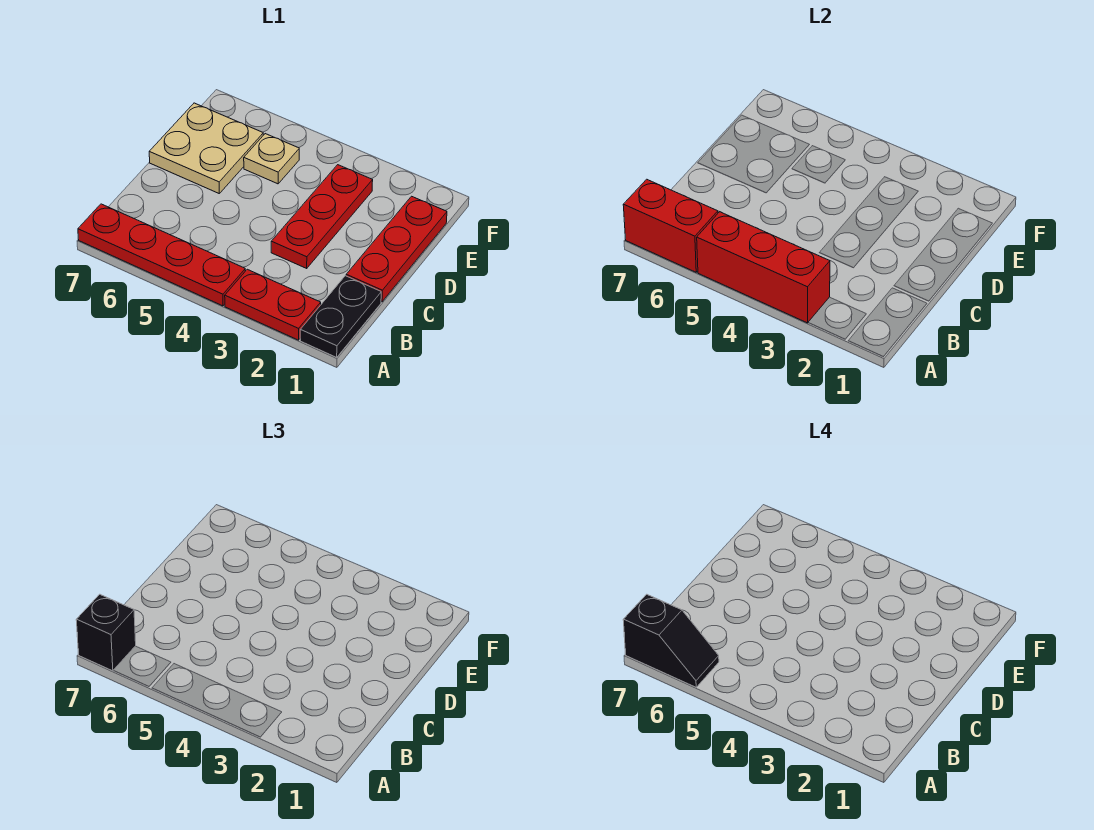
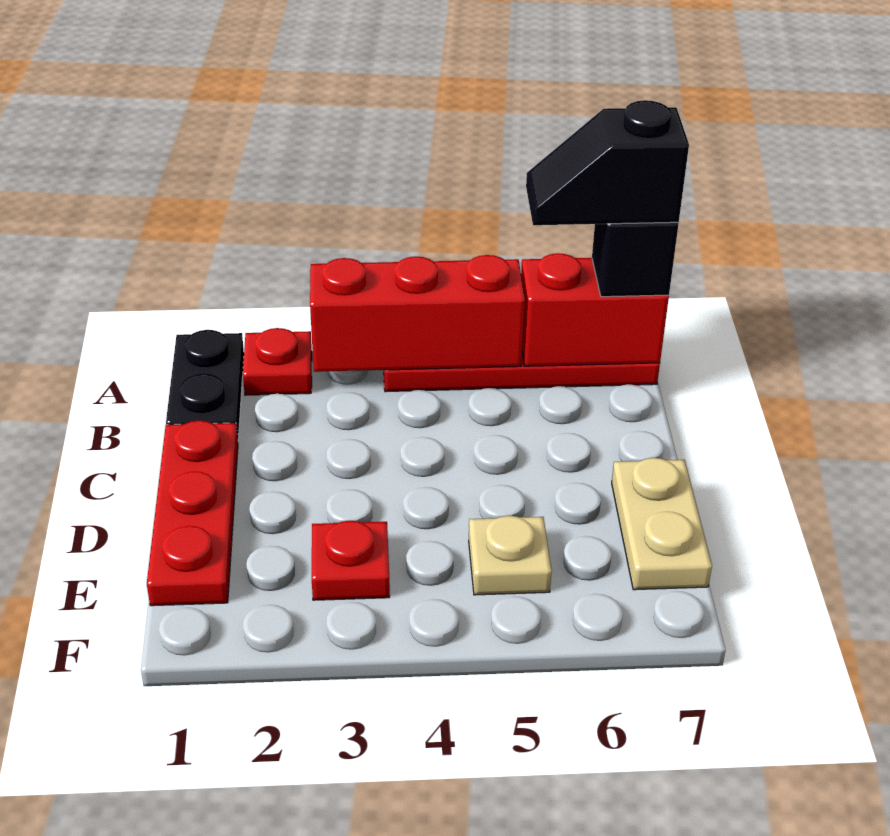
red plate A2:A3 level 1 -> red plate A2 level 1
red plate C3:E3 level 1 -> red plate E3 level 1
tan plate D6:E7 level 1 -> tan plate D7:E7 level 1

